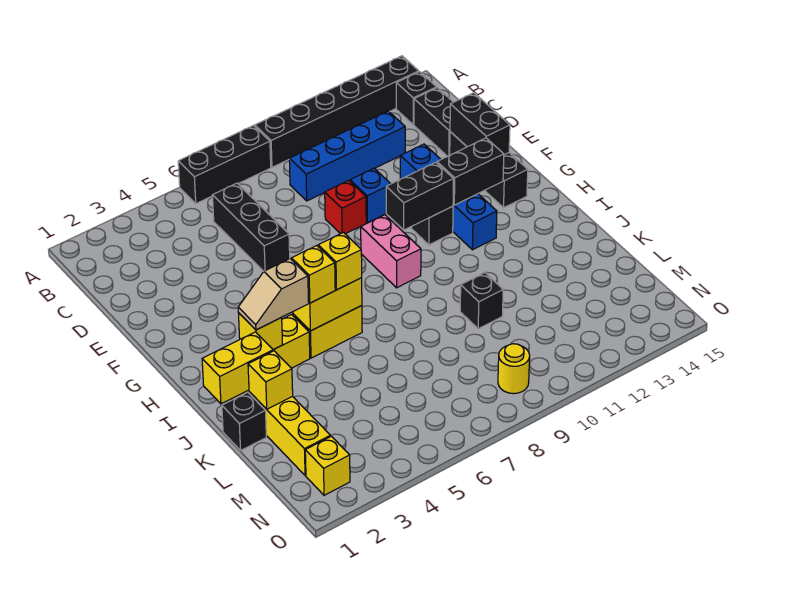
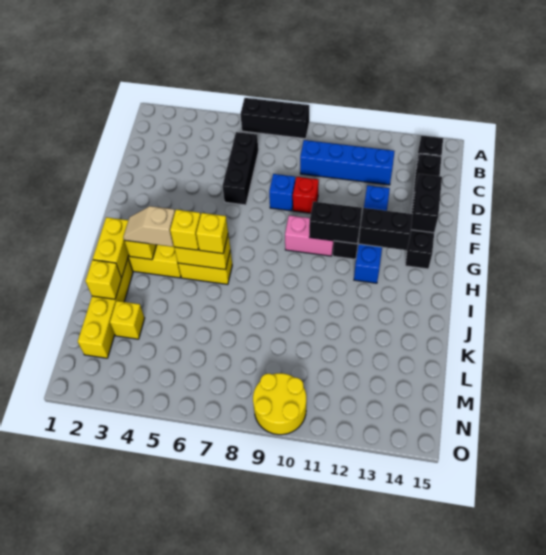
black brick A9:A14 level 1 -> none
blue brick E10 level 1 -> blue brick E8 level 1
pink brick G9:H9 level 1 -> pink brick G9:G10 level 1
yellow brick J1:J2 level 2 -> yellow brick I2:J2 level 2
black brick K1 level 1 -> none
black brick K10 level 1 -> none
yellow brick N2 level 1 -> yellow brick L3 level 1
yellow round brick N9 level 1 -> yellow round brick N9:O10 level 1

